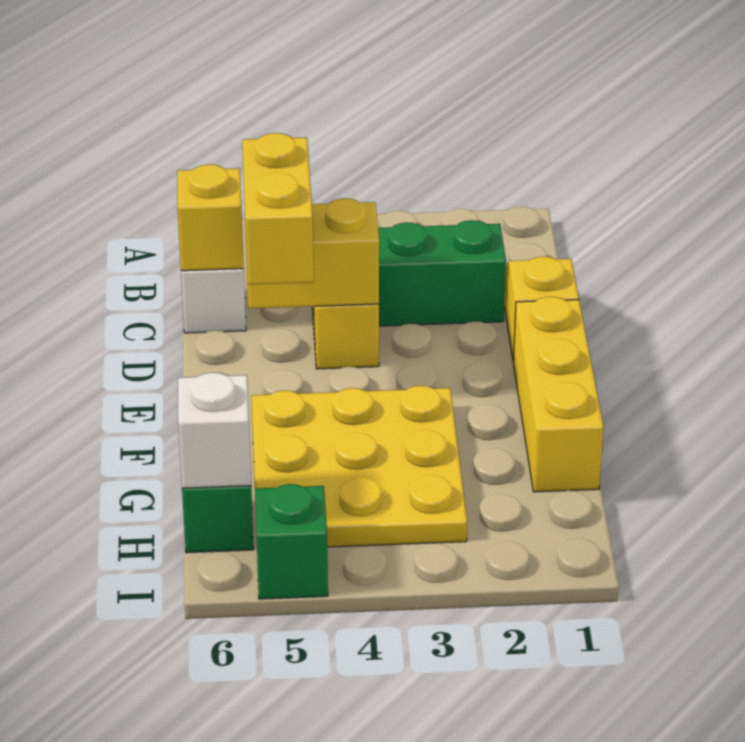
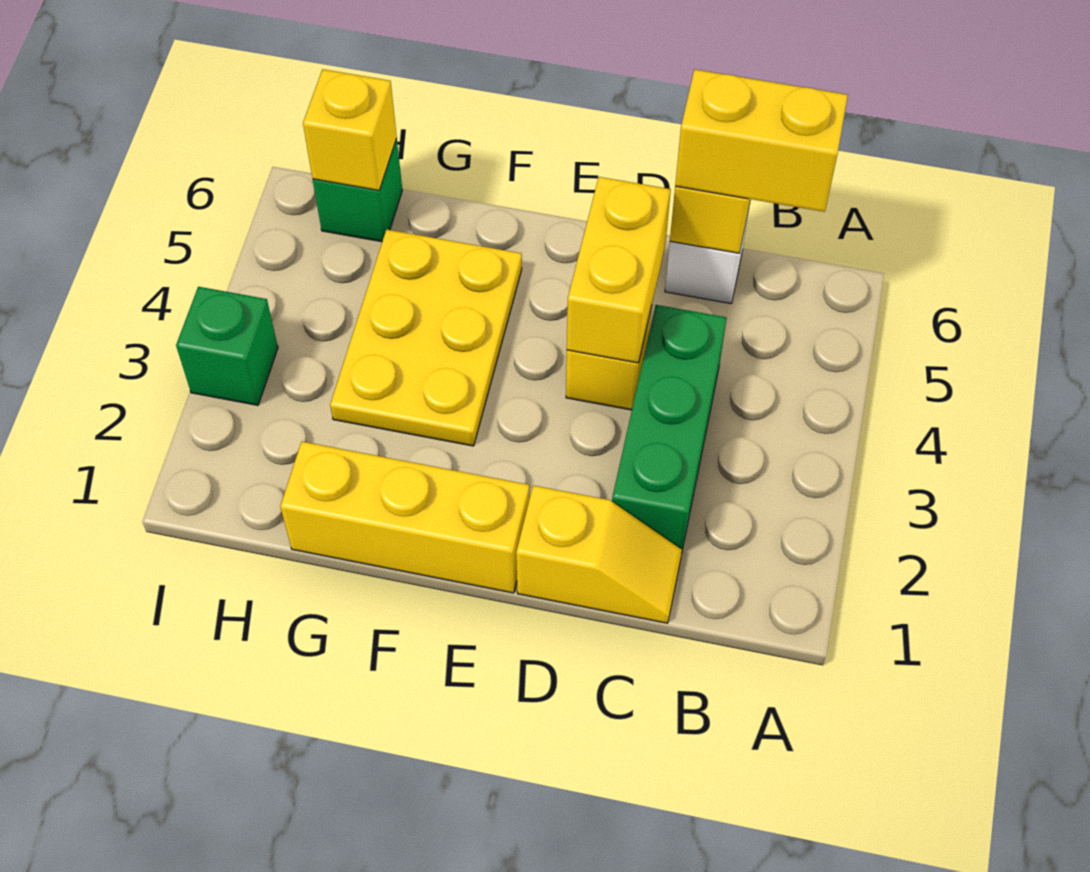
yellow brick D5:E5 level 3 -> yellow brick B6:C6 level 3
yellow plate F3:H5 level 1 -> yellow plate F3:G5 level 1
white brick H6 level 2 -> yellow brick H6 level 2
green brick I5 level 1 -> green brick I3 level 1

